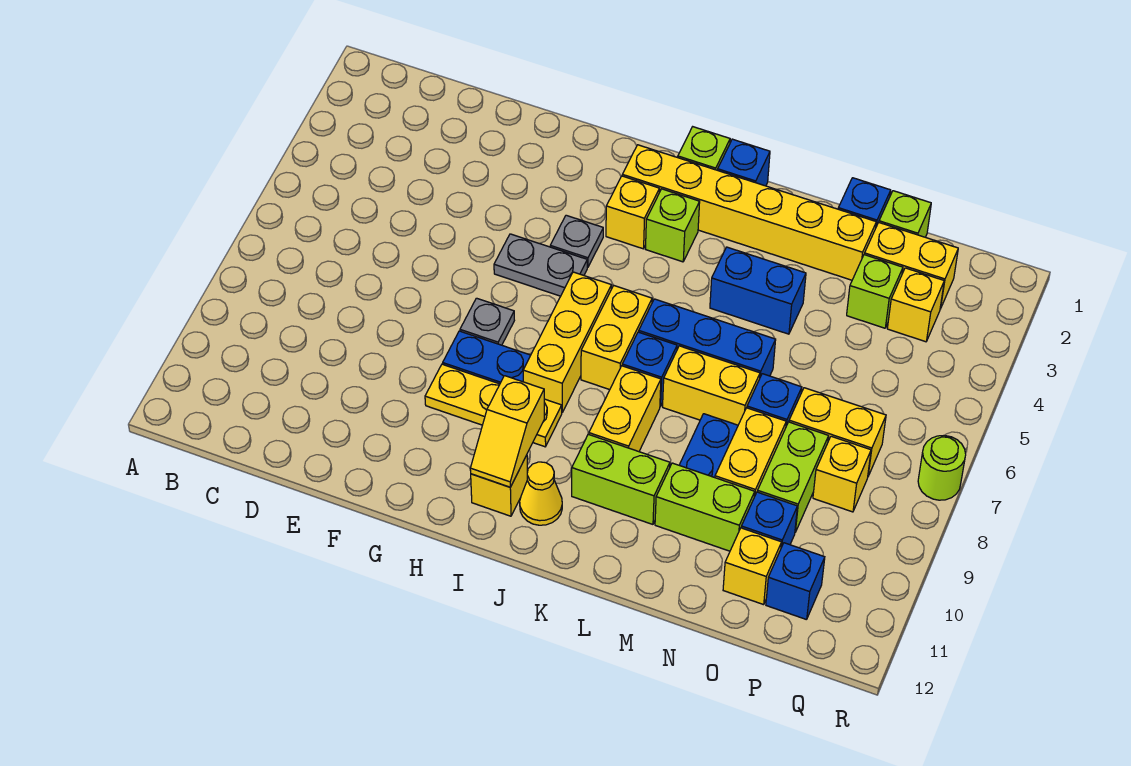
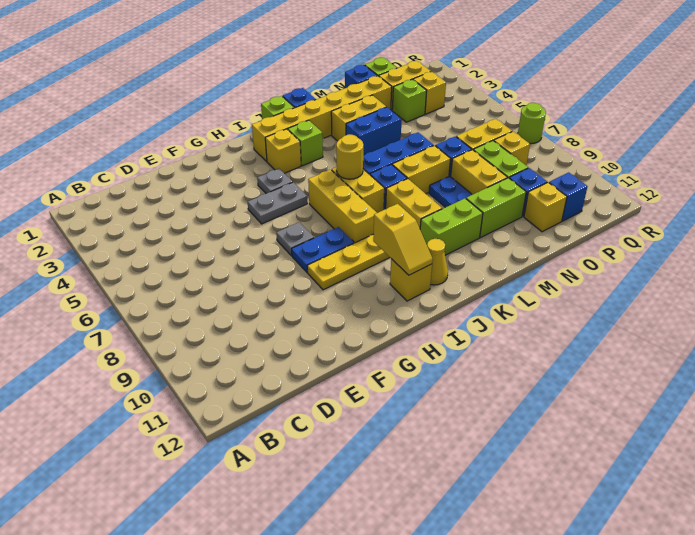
none -> yellow round brick J6 level 2
none -> yellow brick L3:M3 level 1

